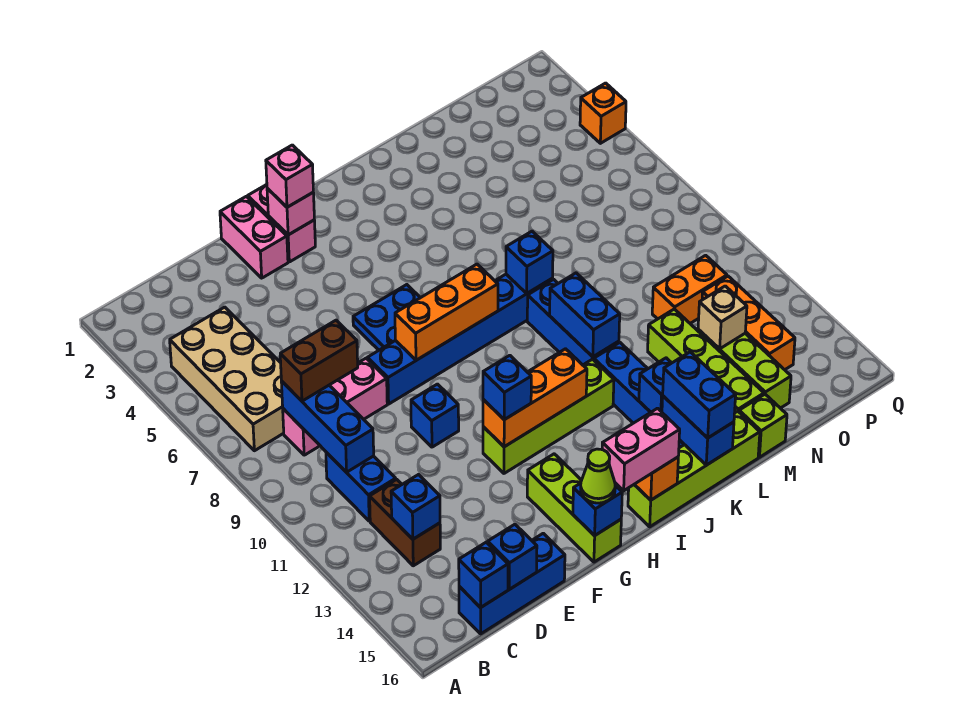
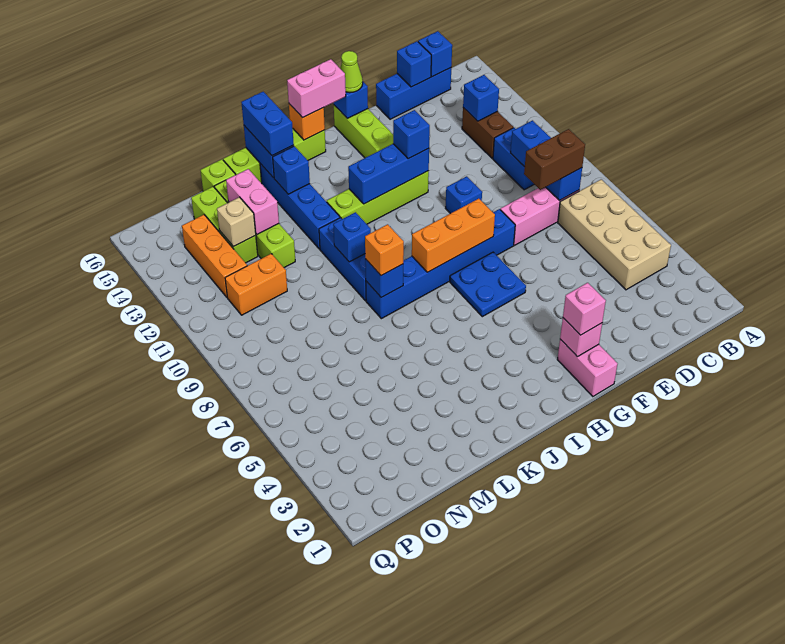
pink brick F1:F2 level 1 -> pink brick M13:M14 level 2
orange brick G12:I12 level 2 -> blue brick G12:I12 level 2
blue brick K10:K11 level 2 -> blue brick K10 level 2
orange brick Q4 level 1 -> orange brick K8 level 3

